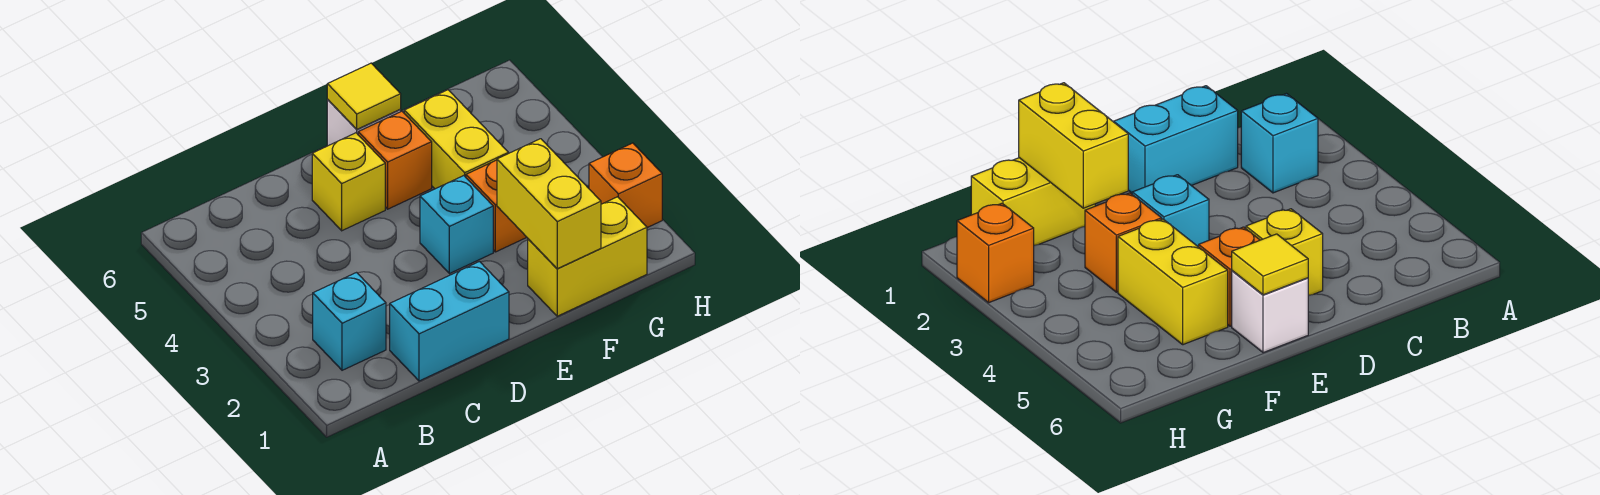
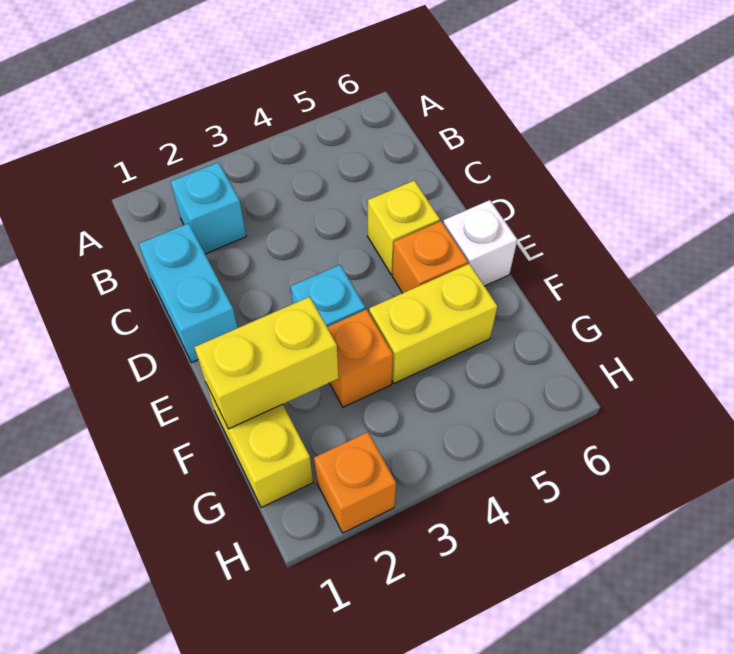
yellow tile E6 level 2 -> none

